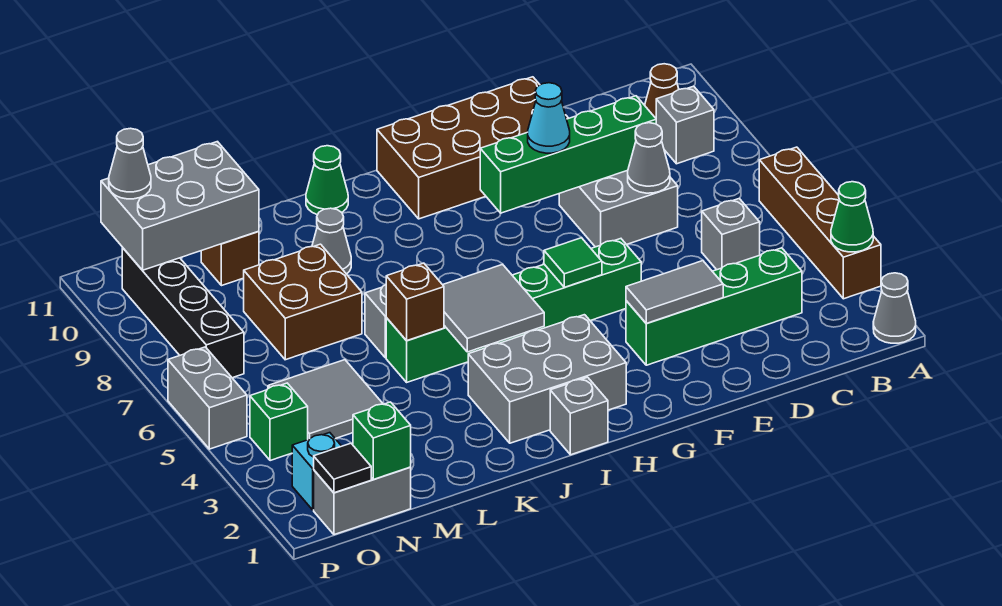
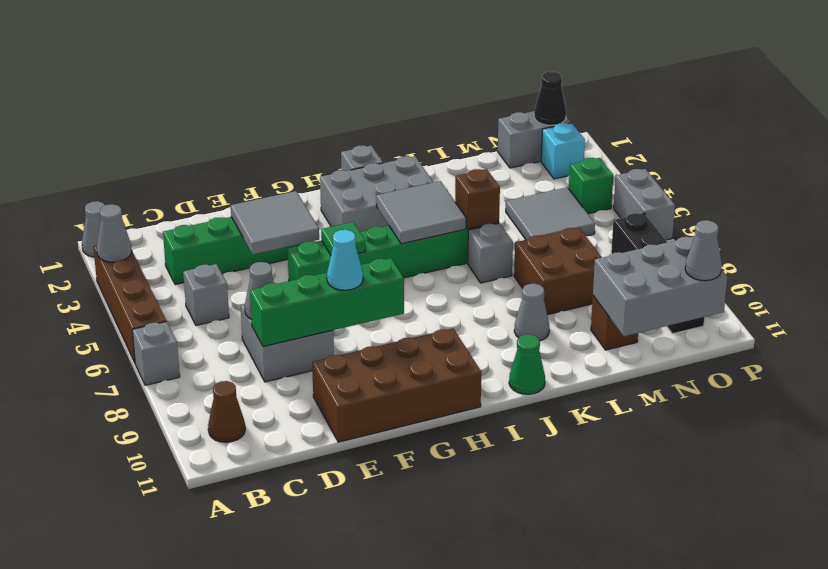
green cone A3 level 2 -> grey cone A3 level 2
grey brick B9 level 1 -> grey brick A7 level 1
grey tile E3:F3 level 2 -> grey tile E3:F4 level 2
green brick N1 level 2 -> none
black tile O1 level 2 -> black cone O1 level 2

